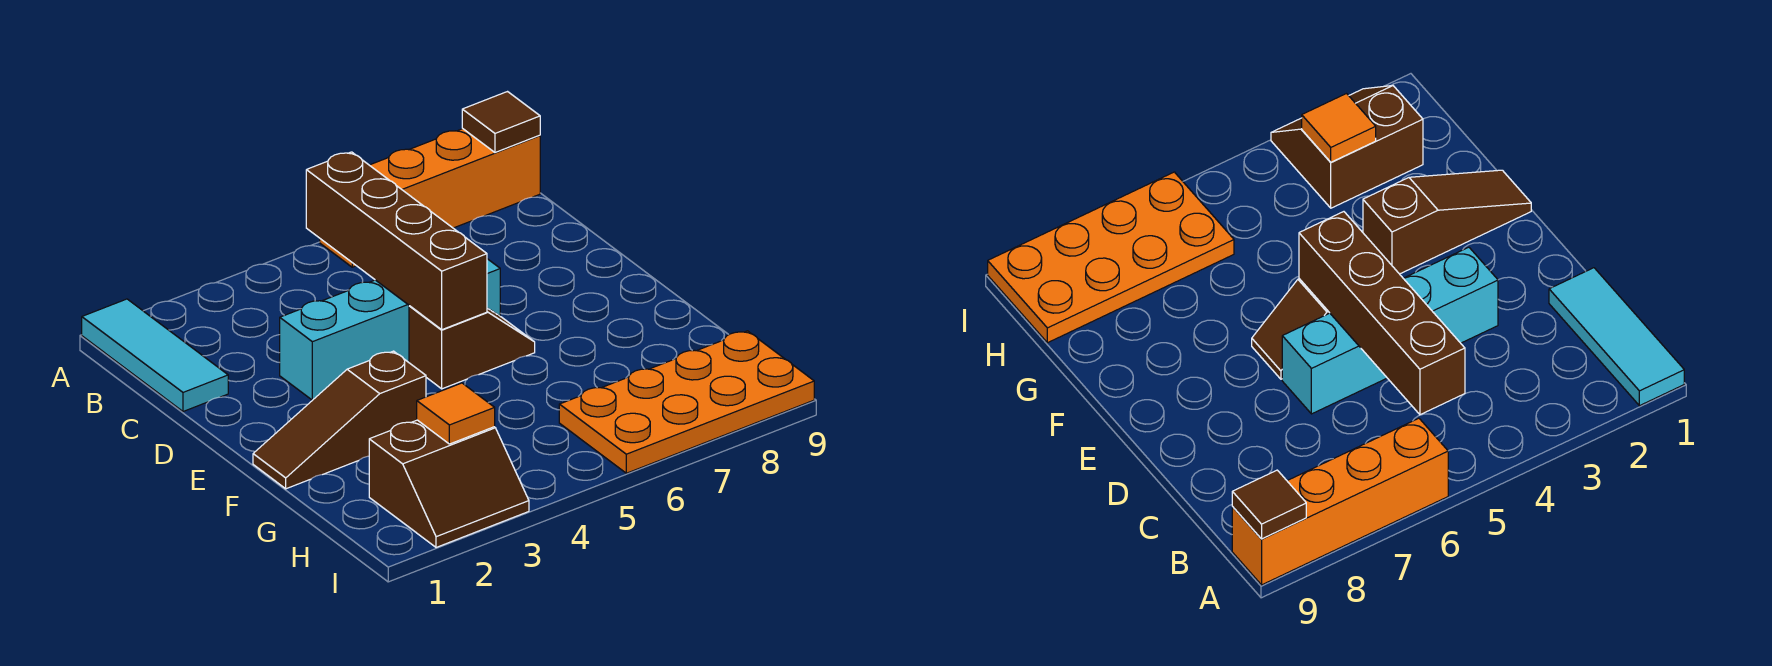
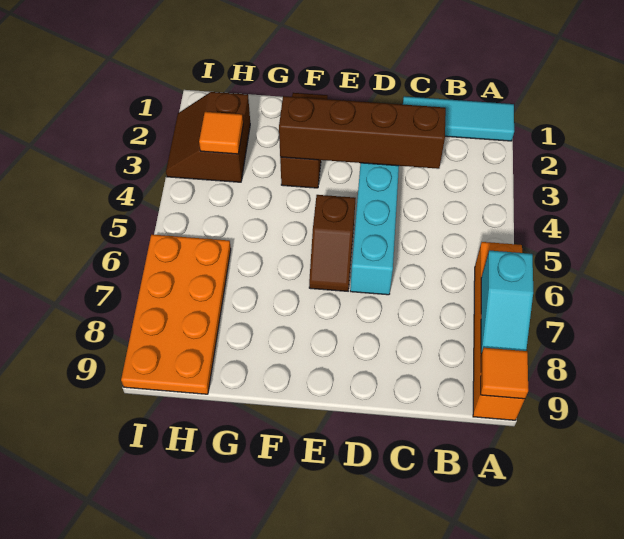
none -> cyan slope A7:A8 level 2 top 7
brown tile A9 level 2 -> orange tile A9 level 2
brown brick B5:E5 level 2 -> brown brick C3:F3 level 2

